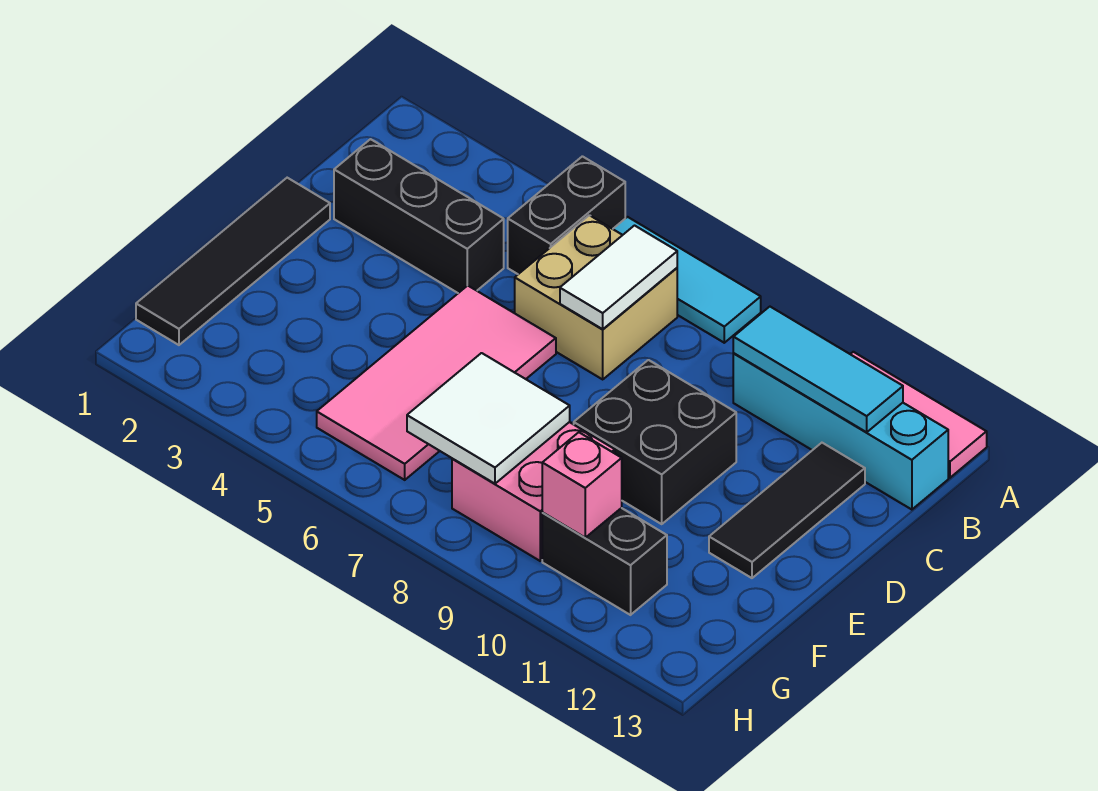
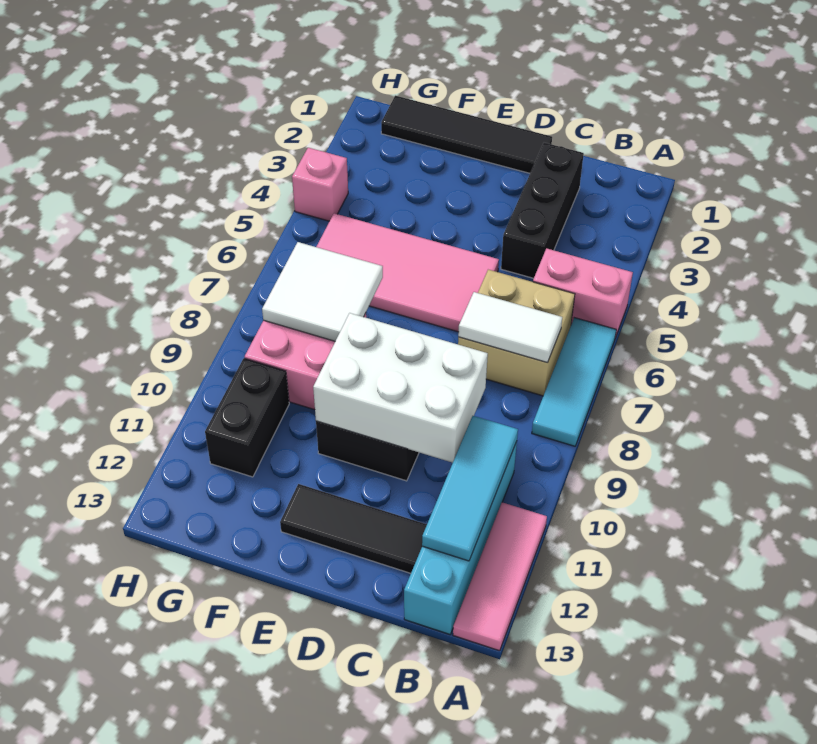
black brick A5:B5 level 1 -> pink brick A5:B5 level 1
none -> white brick C9:E10 level 2
pink brick G10 level 2 -> pink brick H4 level 1

